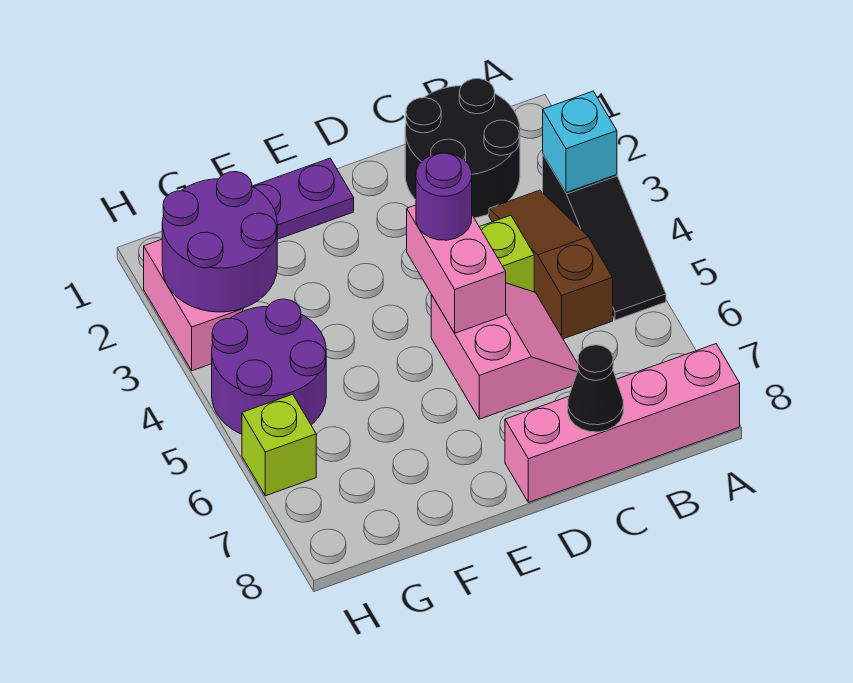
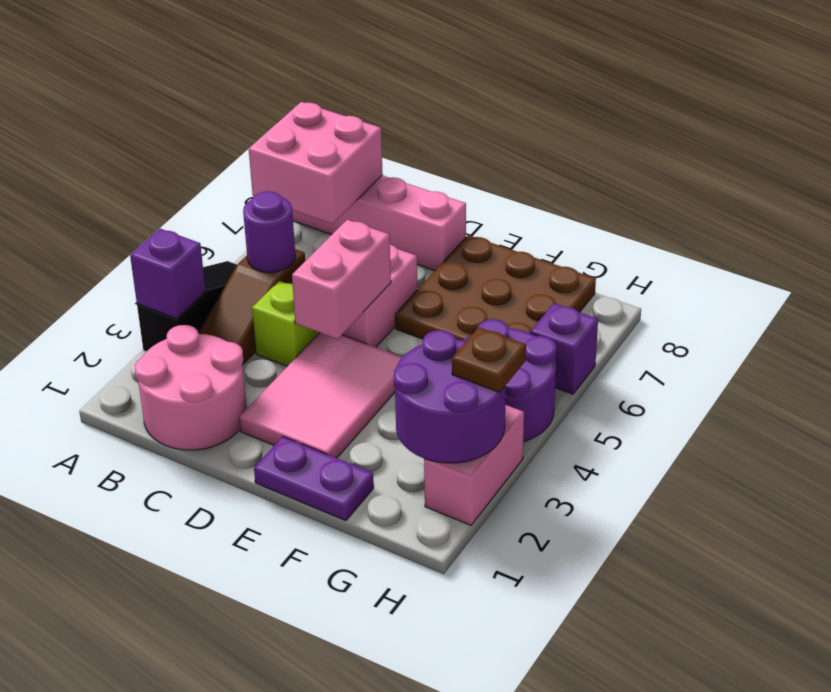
cyan brick A3 level 2 -> purple brick A3 level 2
none -> pink brick A7:B8 level 2
black round brick B1:C2 level 1 -> pink round brick B1:C2 level 1
black cone C8 level 2 -> none
none -> pink tile D2:E4 level 1
purple round brick D4 level 3 -> purple round brick B5 level 2
none -> brown plate E6:G8 level 1
none -> brown plate H3 level 3
lime brick H6 level 1 -> purple brick H6 level 1

